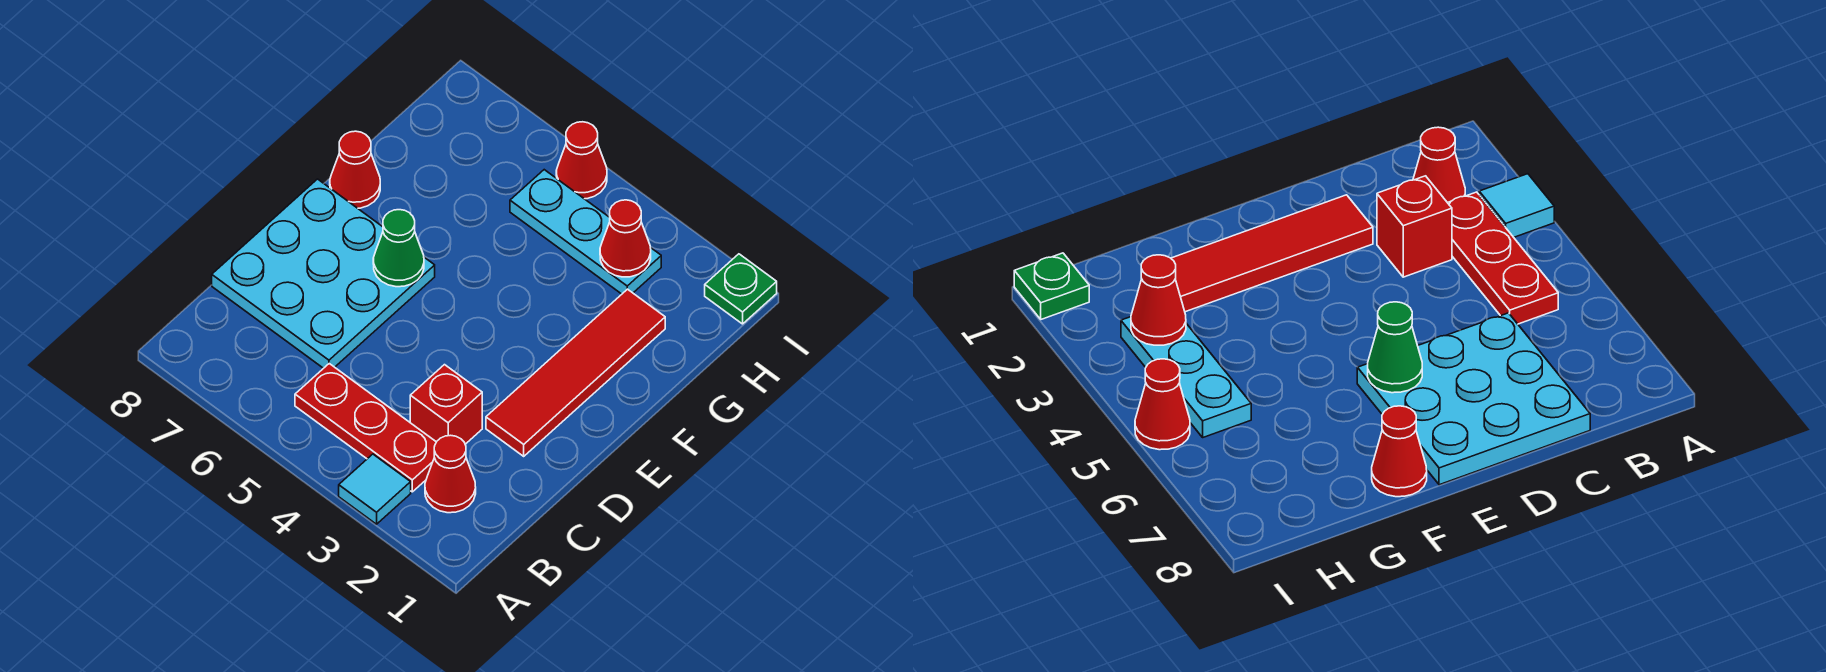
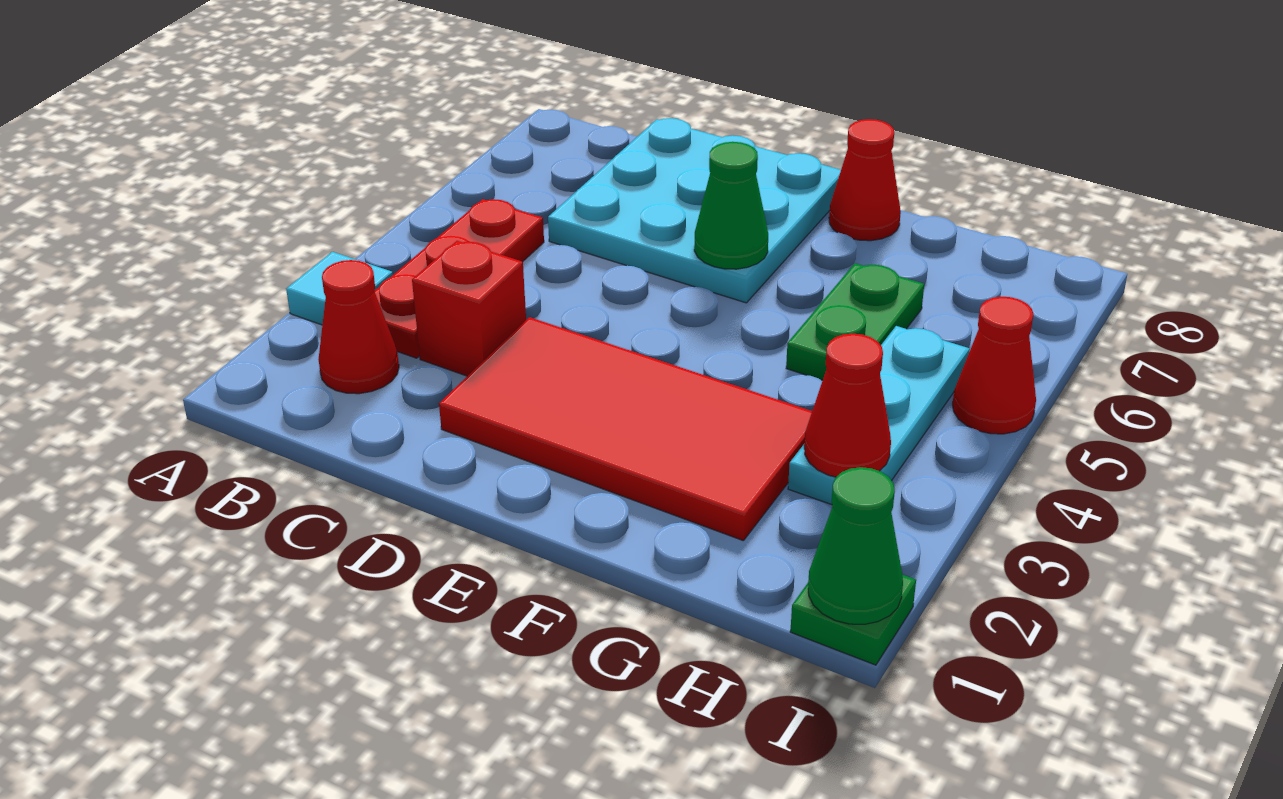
red tile D2:G2 level 1 -> red tile D2:G3 level 1
none -> green plate G5:G6 level 1
none -> green cone I1 level 2

